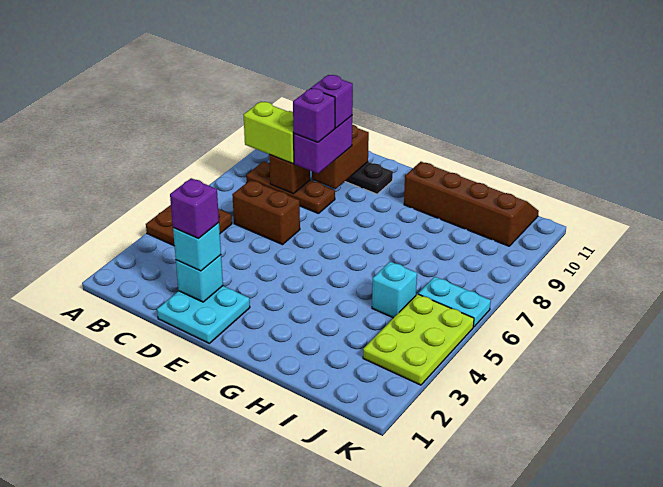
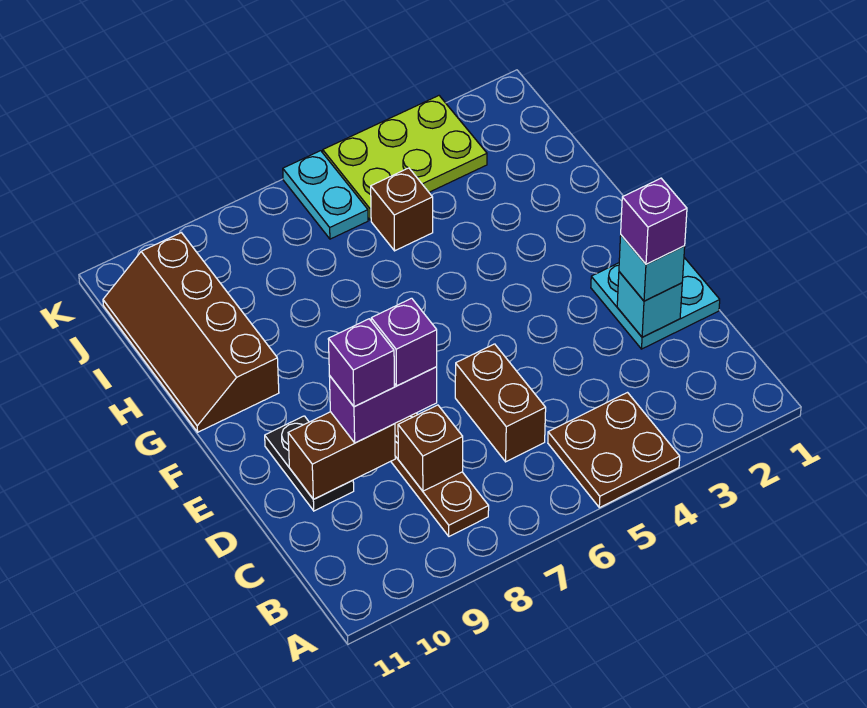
lime brick B8:C8 level 3 -> none
cyan brick I5 level 1 -> brown brick I5 level 1

